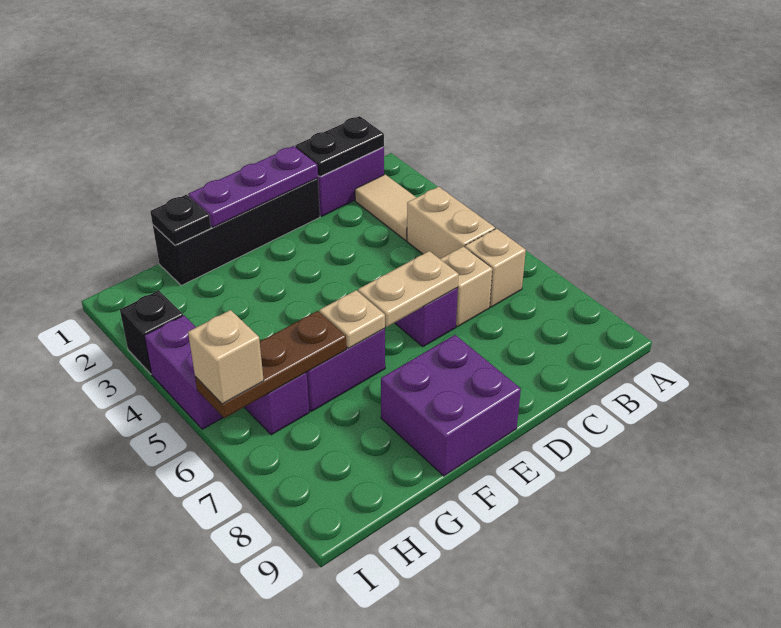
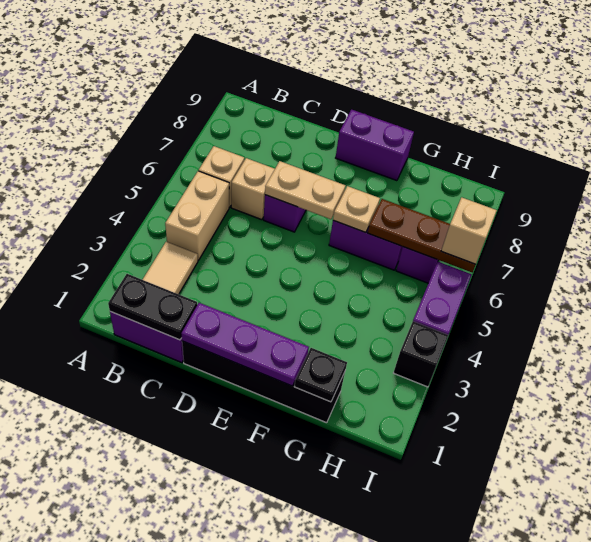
purple brick E8:F9 level 1 -> purple brick E9:F9 level 1

